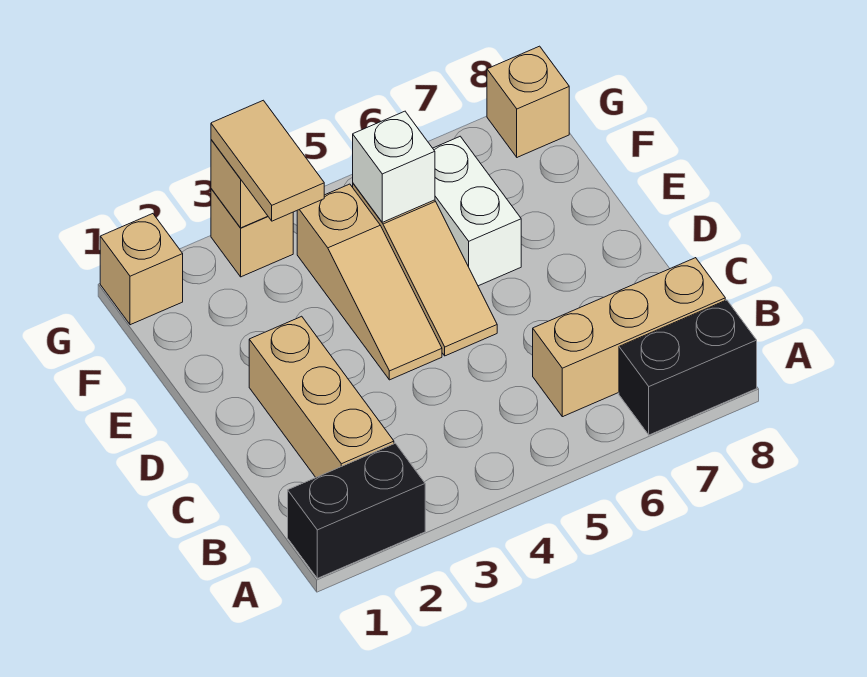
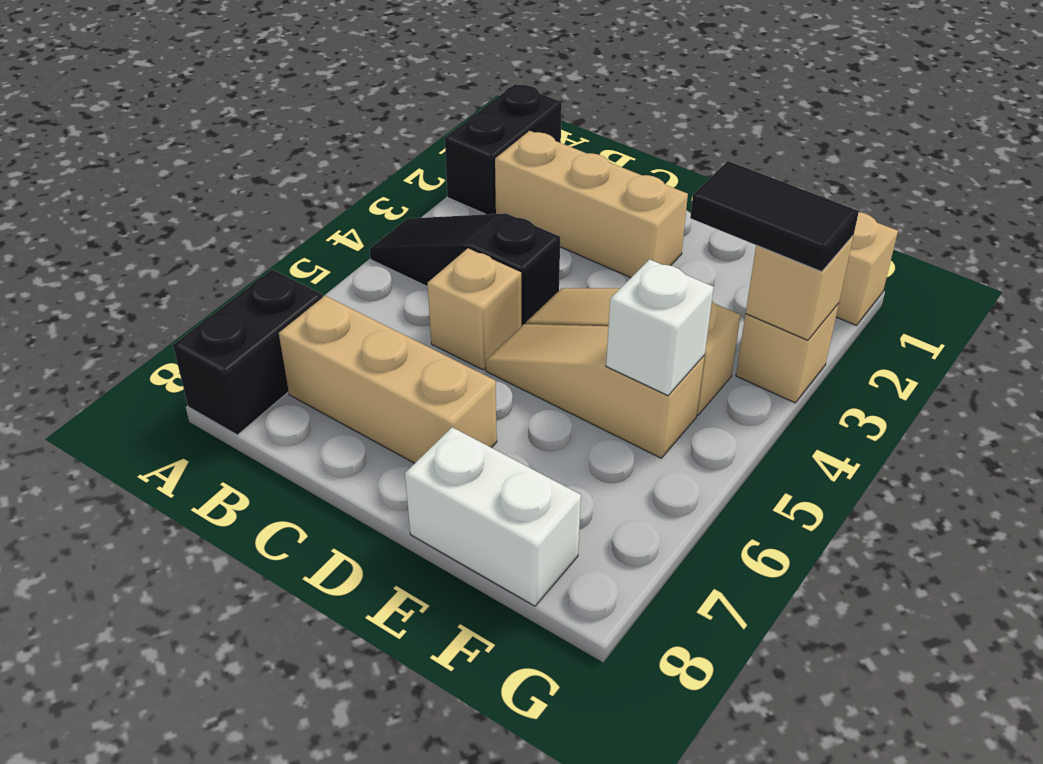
none -> black slope A4:C4 level 1 top C
tan brick B6:B8 level 1 -> tan brick B7:D7 level 1
white brick E6:F6 level 1 -> white brick E8:F8 level 1
tan tile F3:G3 level 3 -> black tile F3:G3 level 3
tan brick G8 level 1 -> tan brick C5 level 1

